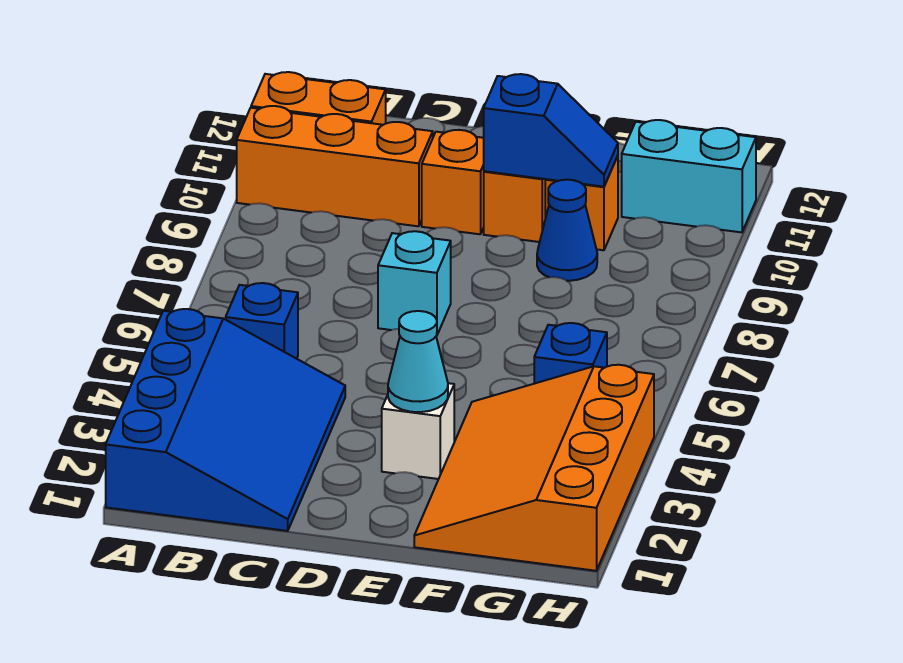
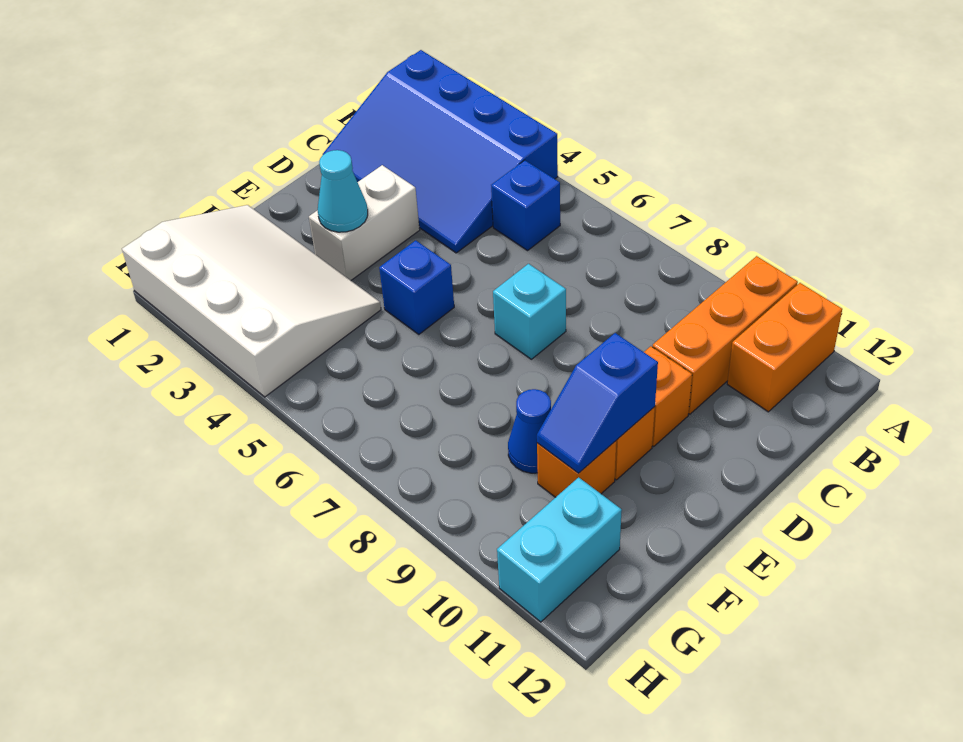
white brick E3 level 1 -> white brick D3:E3 level 1
orange slope F1:H4 level 1 top H -> white slope F1:H4 level 1 top H
blue brick G5 level 1 -> blue brick E5 level 1

